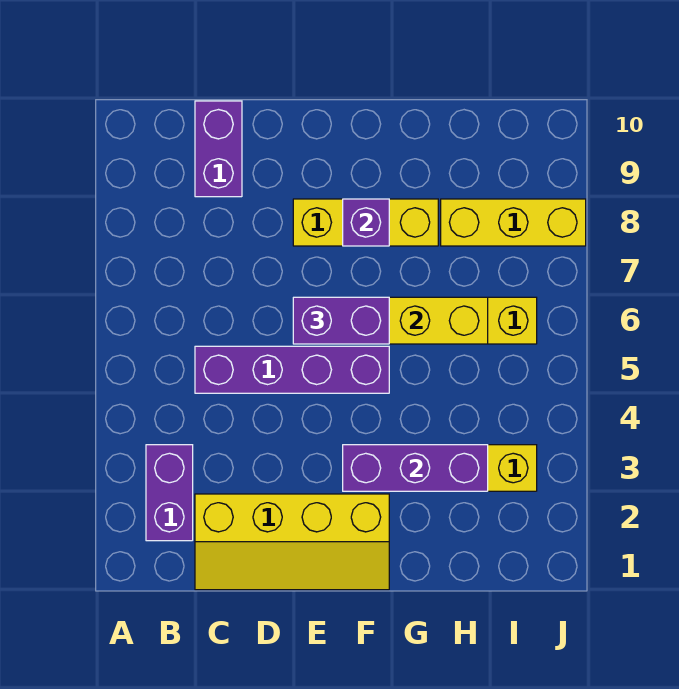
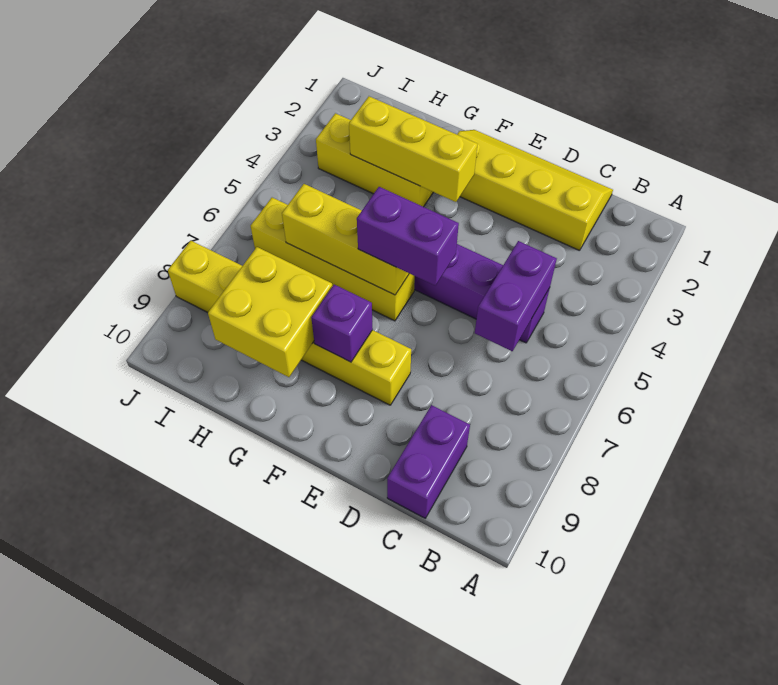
purple brick B2:B3 level 1 -> purple brick C5:C6 level 2
purple brick F3:H3 level 2 -> yellow brick F3:H3 level 2
none -> yellow brick G8:H9 level 2

